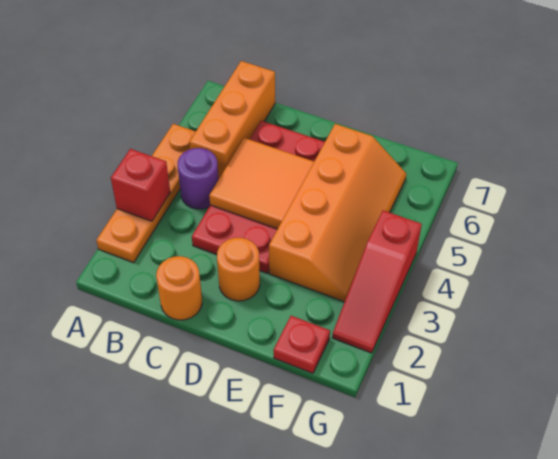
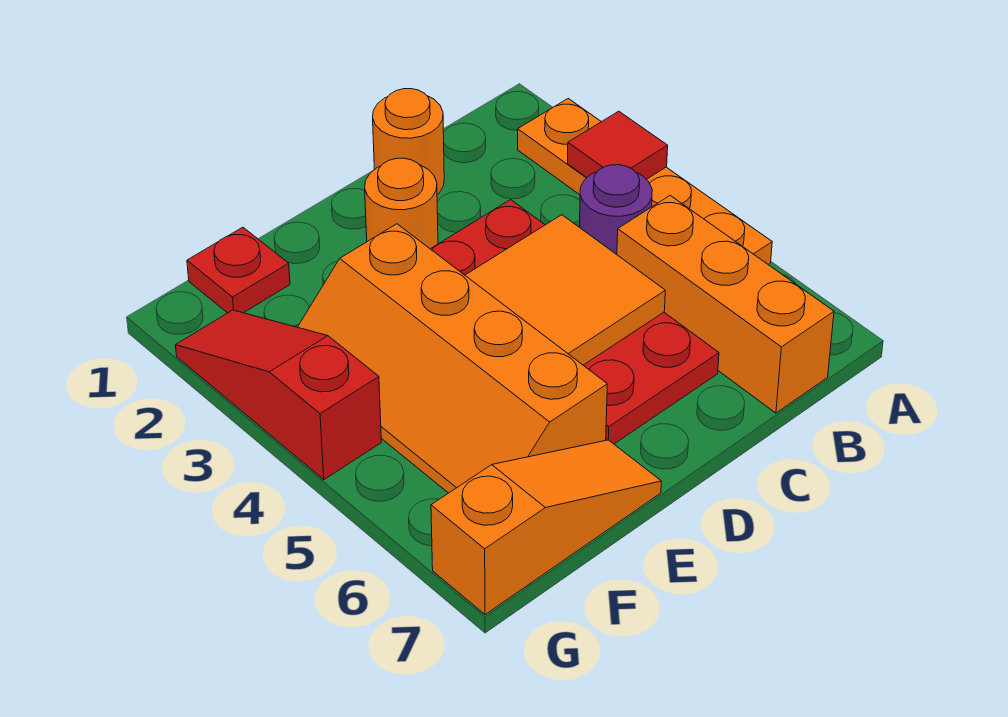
red brick A3 level 2 -> red tile A3 level 2
none -> orange slope E7:G7 level 1 top G

